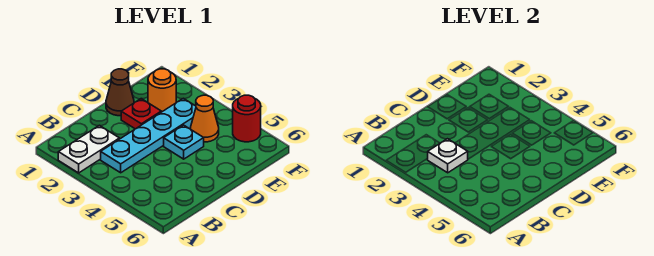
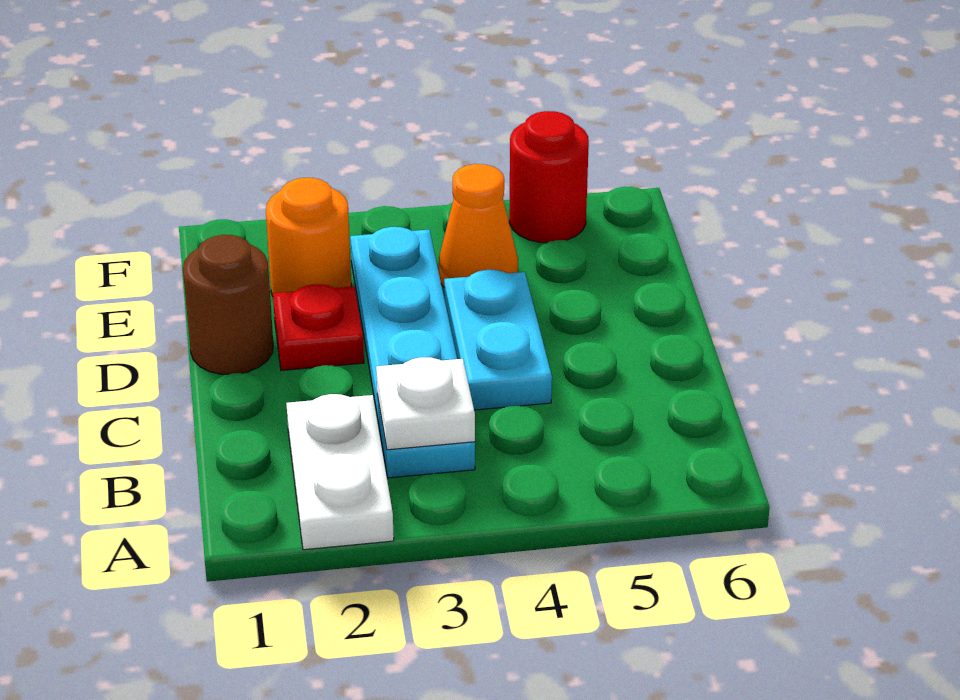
brown cone D1 level 1 -> brown round brick D1 level 1
cyan plate D4 level 1 -> cyan plate C4:D4 level 1

